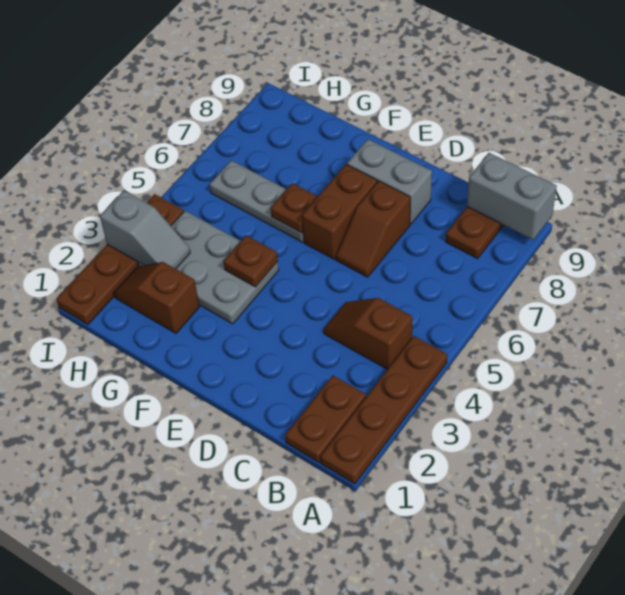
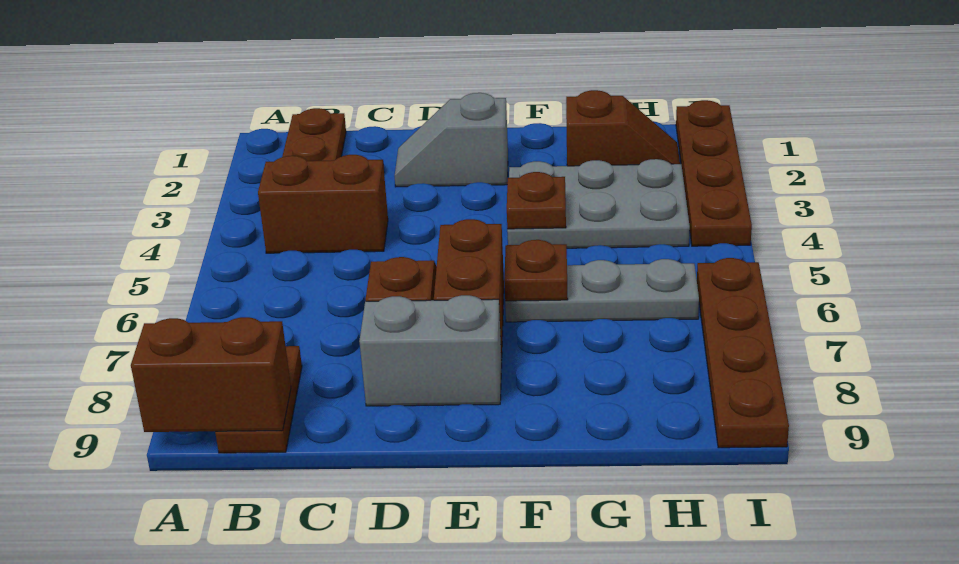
brown plate A1:A4 level 1 -> brown plate I6:I9 level 1
grey brick A9:B9 level 2 -> brown brick A9:B9 level 2
brown slope B4:C4 level 1 top B -> brown brick B4:C4 level 1
grey slope H3:I3 level 2 top I -> grey slope D2:E2 level 1 top E

